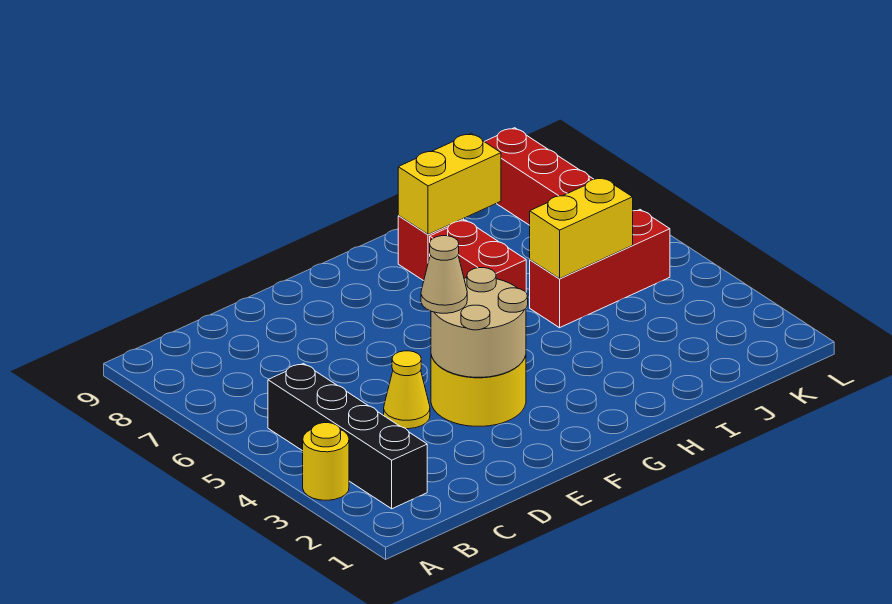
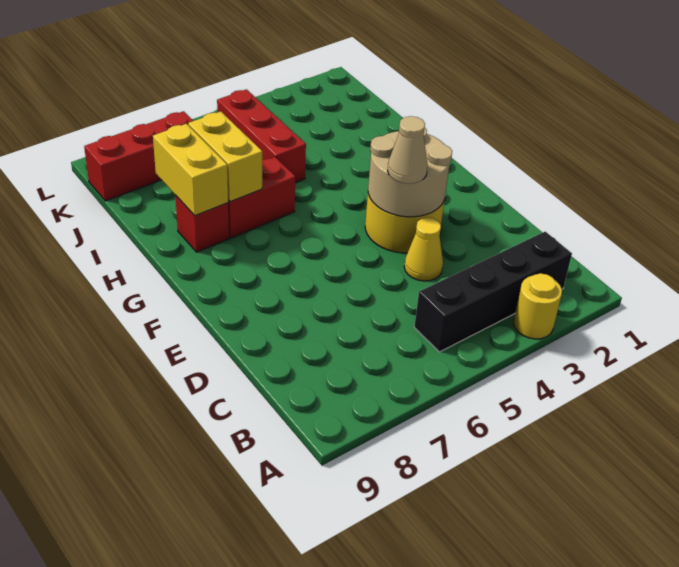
yellow brick I5:J5 level 2 -> yellow brick H7:I7 level 2

